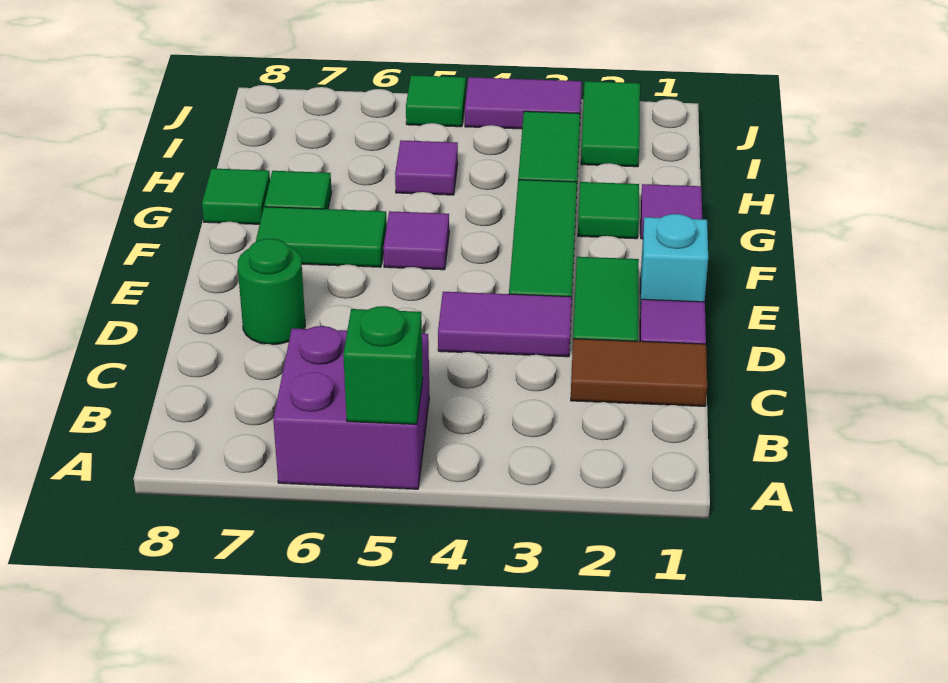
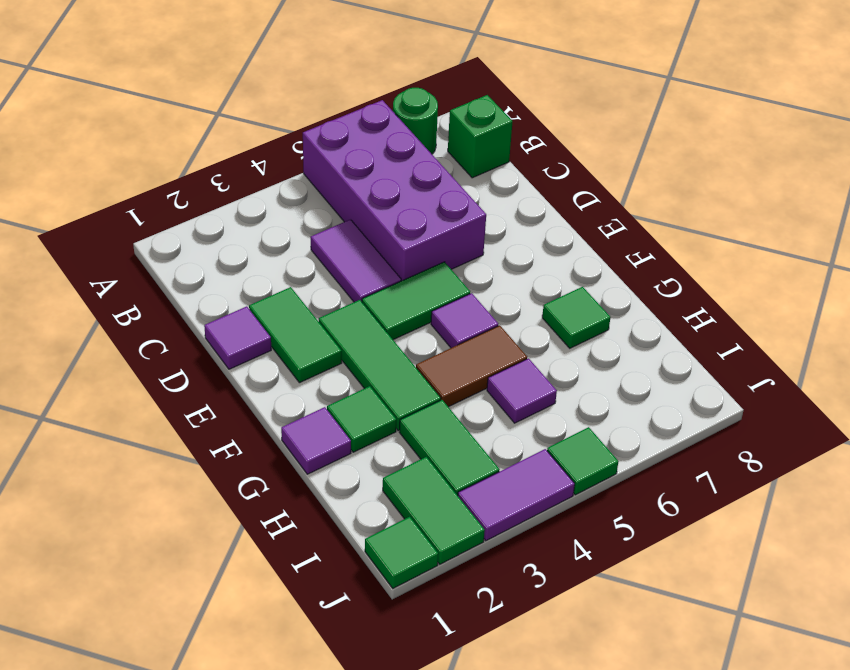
purple brick A5:B6 level 1 -> purple brick A5:D6 level 1
green brick A5 level 2 -> green brick B8 level 1
brown tile C1:C2 level 1 -> brown tile G4:G5 level 1
purple tile D3:D4 level 1 -> purple tile C4:D4 level 1
green round brick D7 level 1 -> green round brick A7 level 1
cyan brick E1 level 1 -> none
green tile F6:F7 level 1 -> green tile E4:E5 level 1
green tile G8 level 1 -> green tile J1 level 1

